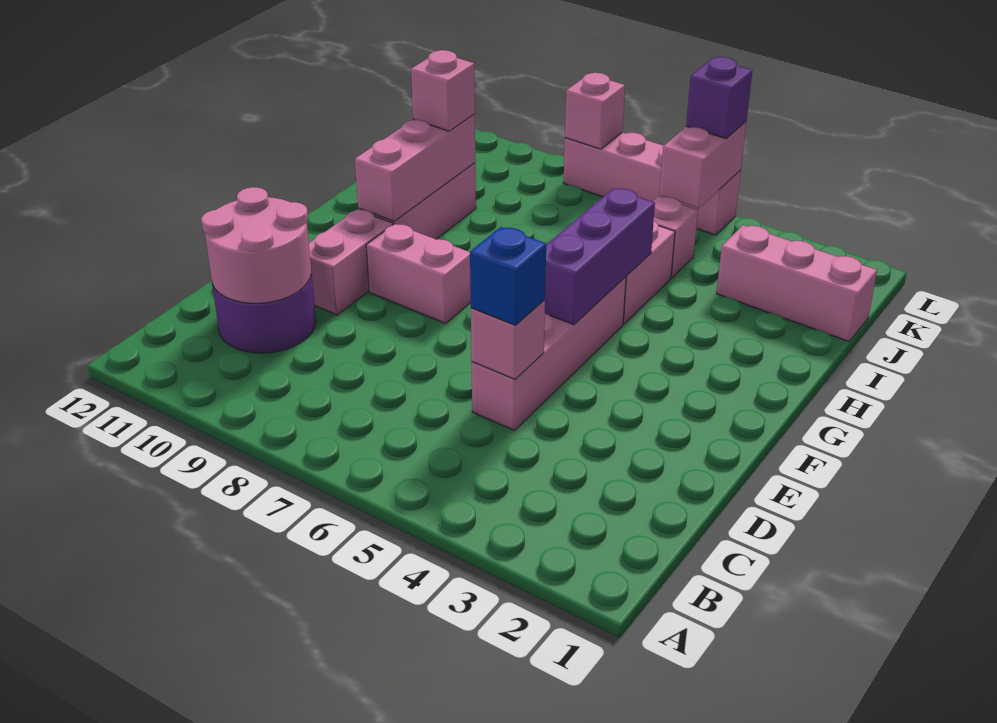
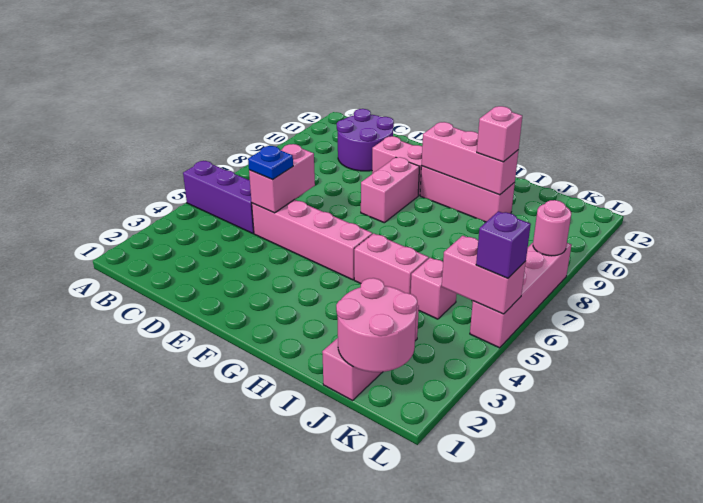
pink round brick C10:D11 level 2 -> pink round brick J1:K2 level 2
pink brick D5 level 2 -> pink brick D5:D6 level 2
blue brick D5 level 3 -> blue plate D5 level 3
purple brick F5:H5 level 2 -> purple brick A5:C5 level 1
pink brick L8 level 2 -> pink round brick L8 level 2

